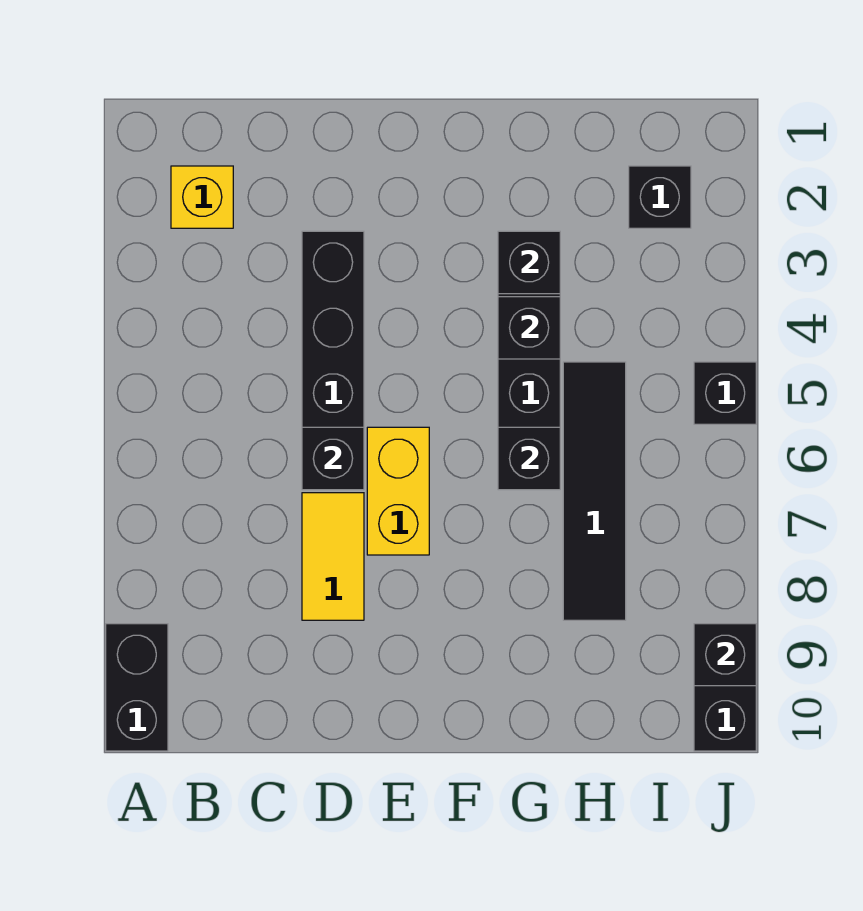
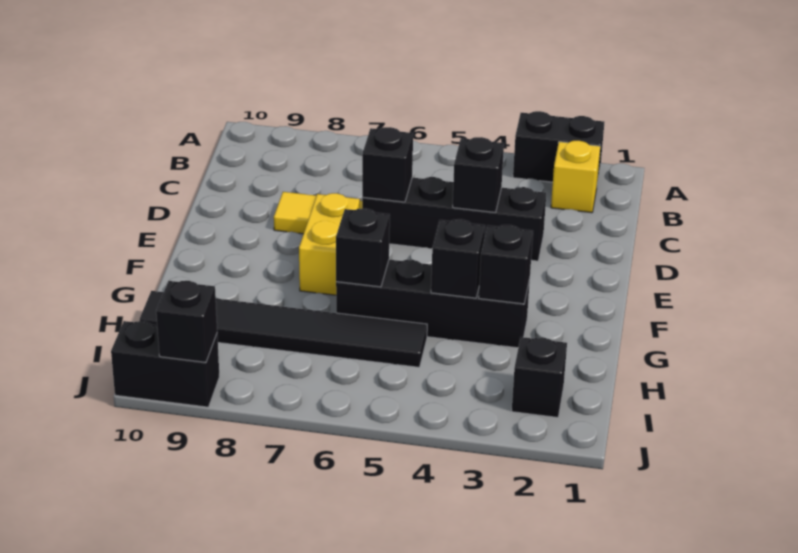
black brick A9:A10 level 1 -> black brick A2:A3 level 1
yellow brick E6:E7 level 1 -> yellow brick E7:F7 level 1
black tile H5:H8 level 1 -> black tile H5:H10 level 1
black brick J5 level 1 -> black brick D4 level 2

